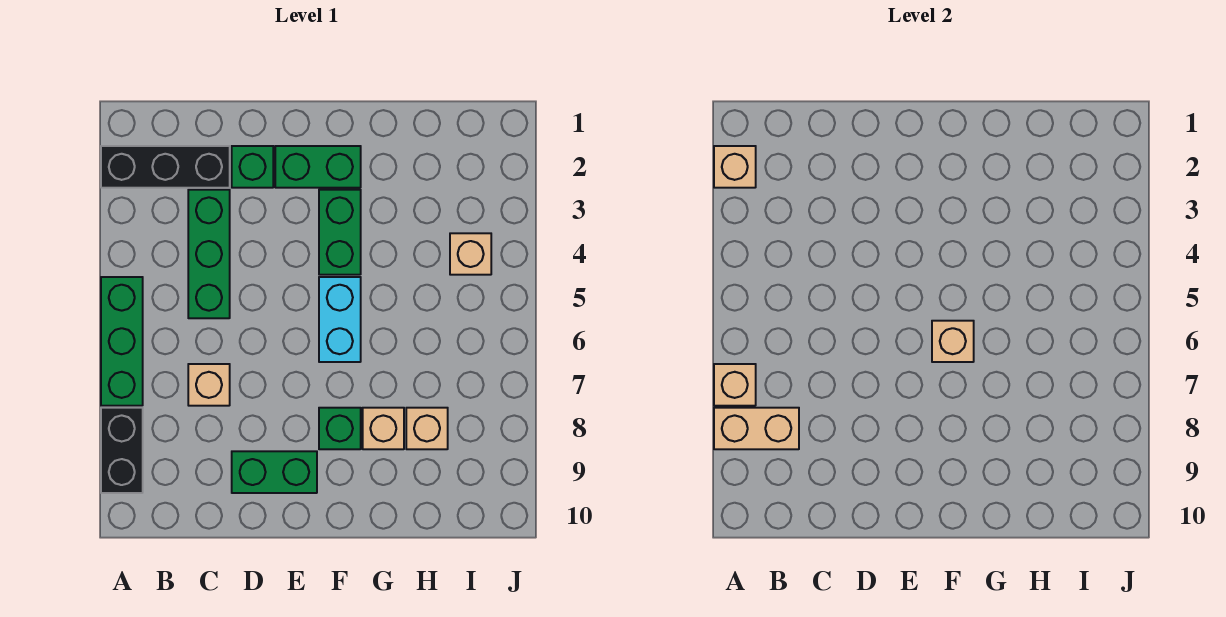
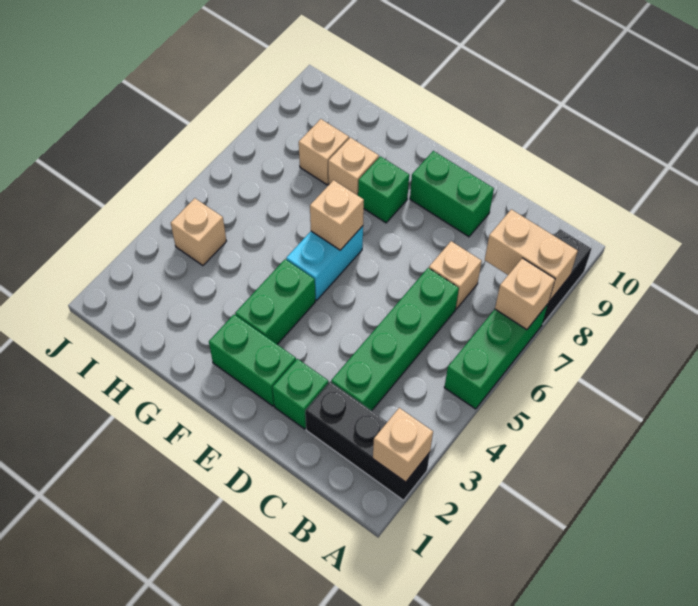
green brick C3:C5 level 1 -> green brick C3:C6 level 1

